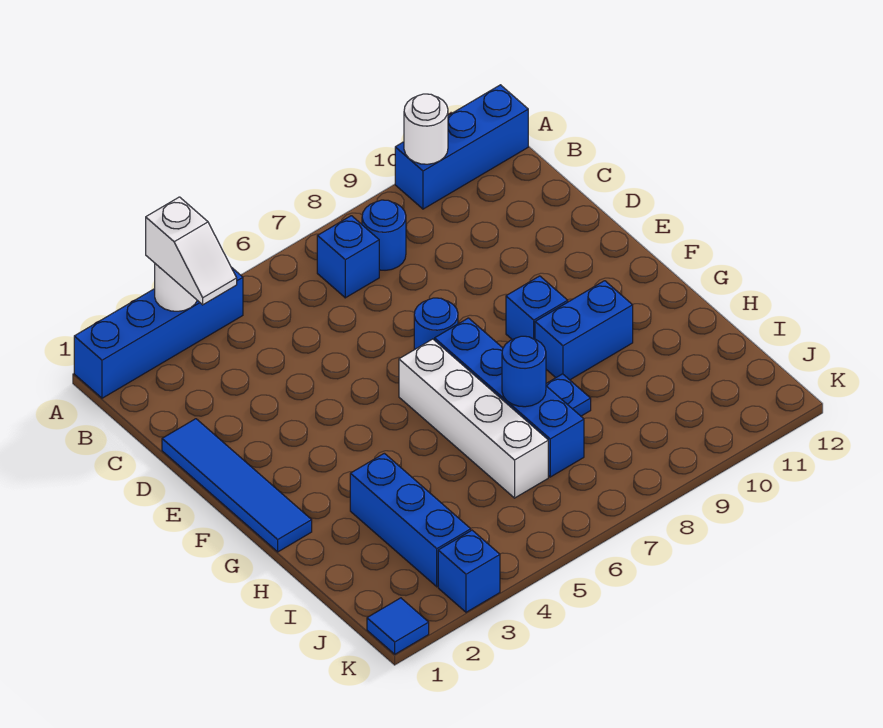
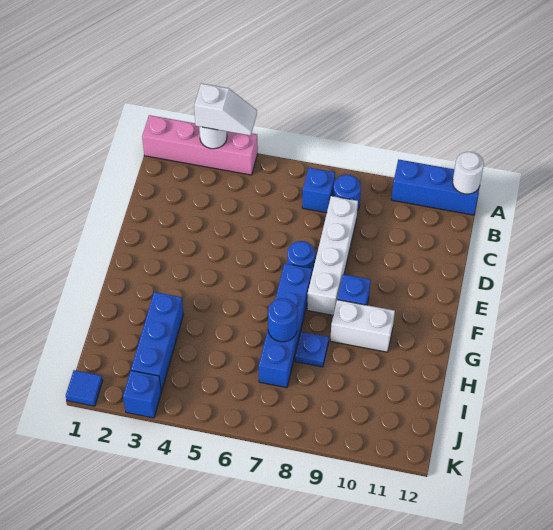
blue brick A1:A4 level 1 -> pink brick A1:A4 level 1
white slope A3:B3 level 3 top A -> white slope A3:A4 level 3 top 3
white round brick A10 level 2 -> white round brick A12 level 2
blue tile D1:G1 level 1 -> none
white brick F6:I6 level 1 -> white brick C8:F8 level 1
blue brick G9:G10 level 1 -> white brick G9:G10 level 1

